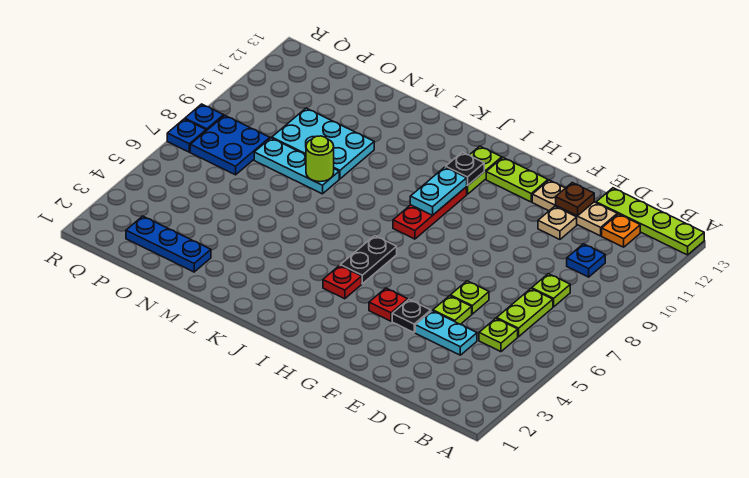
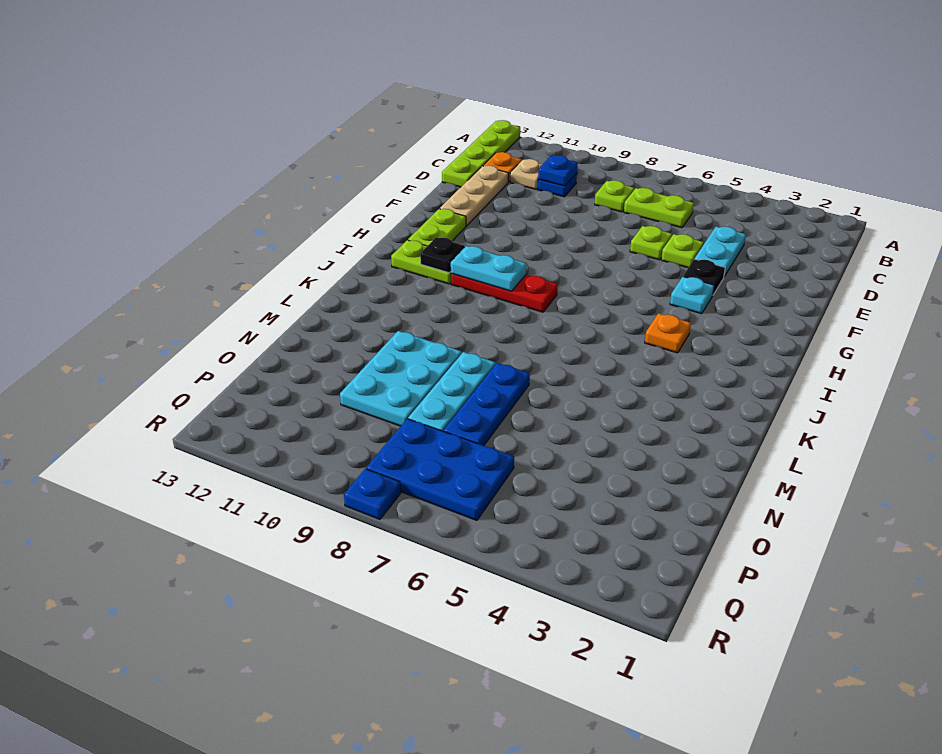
lime plate C5 level 1 -> none
tan plate E11 level 1 -> tan plate C11 level 1
brown plate E12 level 2 -> none
red plate G4 level 1 -> cyan plate G4 level 1
red plate I4 level 1 -> orange plate I4 level 1
black plate I5:I6 level 1 -> none
lime round brick M8 level 2 -> none
blue plate N2:P2 level 1 -> blue plate M7:O7 level 1
blue plate P7:Q8 level 1 -> blue plate P6:Q8 level 1
blue plate R7 level 1 -> blue plate C10 level 2

